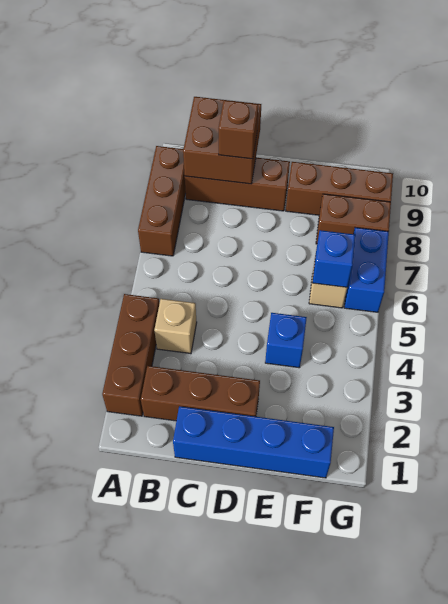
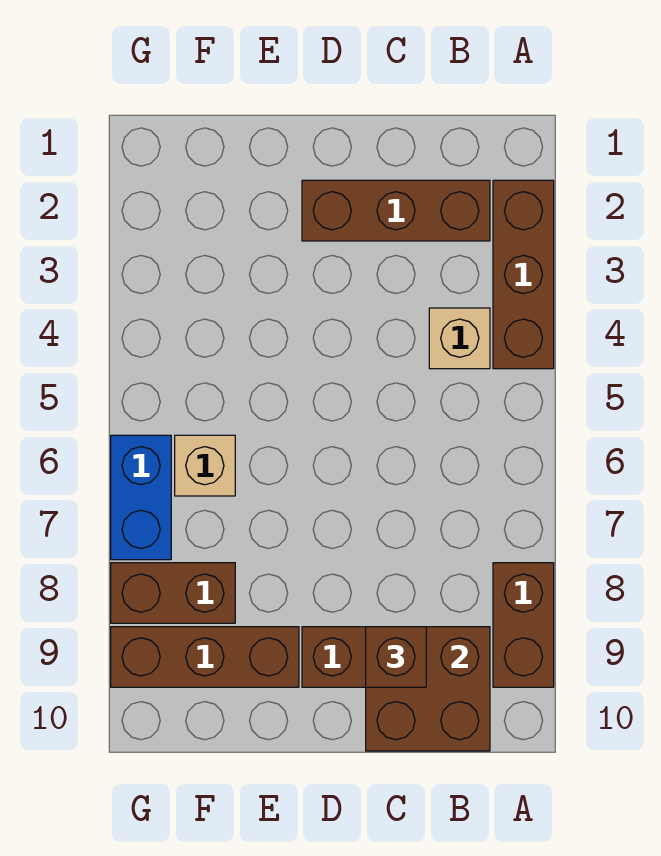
brown brick A7:A9 level 1 -> brown brick A8:A9 level 1
blue brick C1:F1 level 1 -> none
blue brick E4 level 1 -> none
blue brick F6 level 2 -> none

